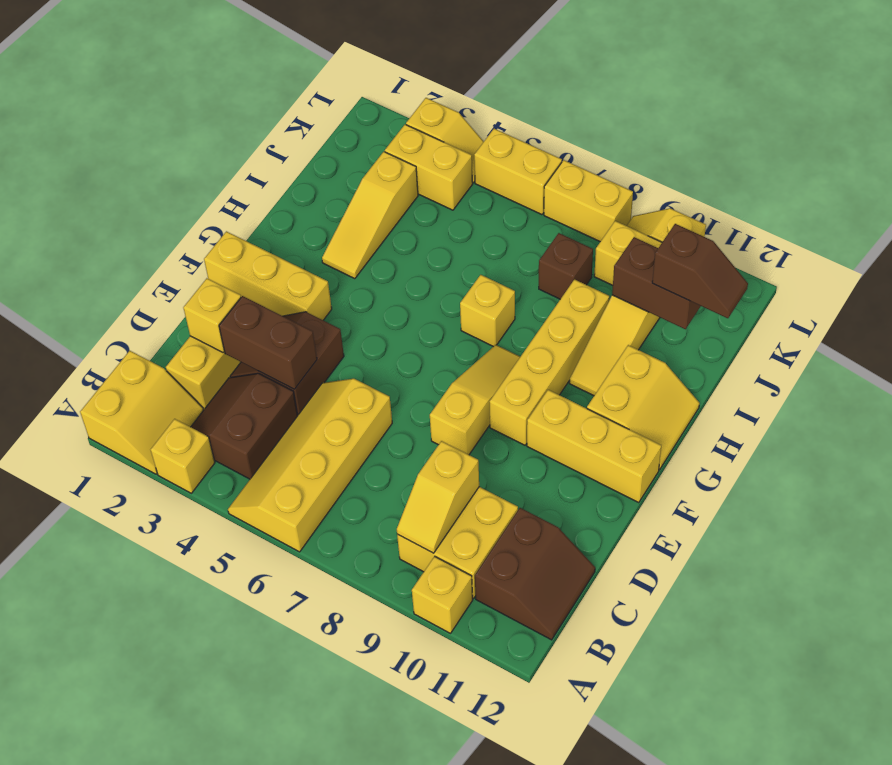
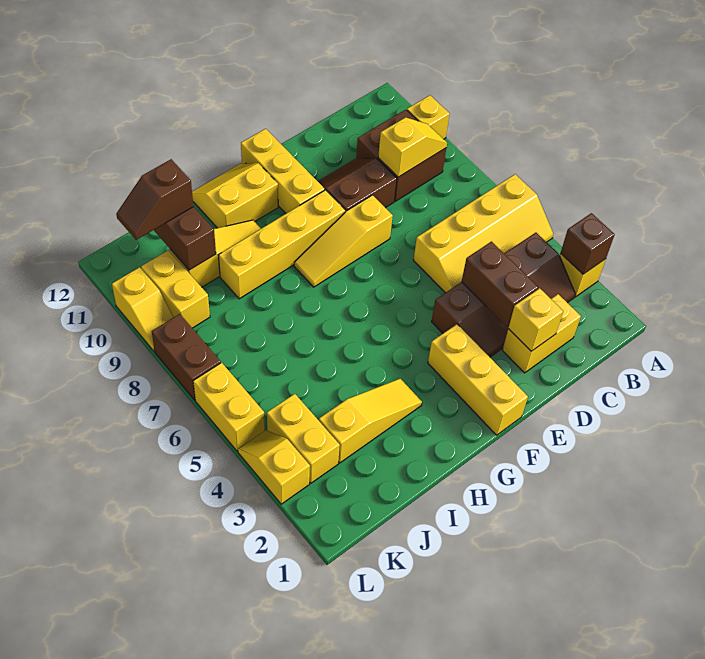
yellow slope A1:B2 level 1 top 1 -> none
yellow brick B9:C10 level 1 -> brown brick B9:C10 level 1
brown slope B11:C12 level 1 top 11 -> brown slope D9:E10 level 1 top 9
yellow brick H7 level 1 -> none
brown brick J8 level 1 -> brown brick A3 level 2
brown slope J11:J12 level 3 top 11 -> brown slope J11:K11 level 3 top J
yellow brick L7:L8 level 1 -> brown brick L7:L8 level 1

